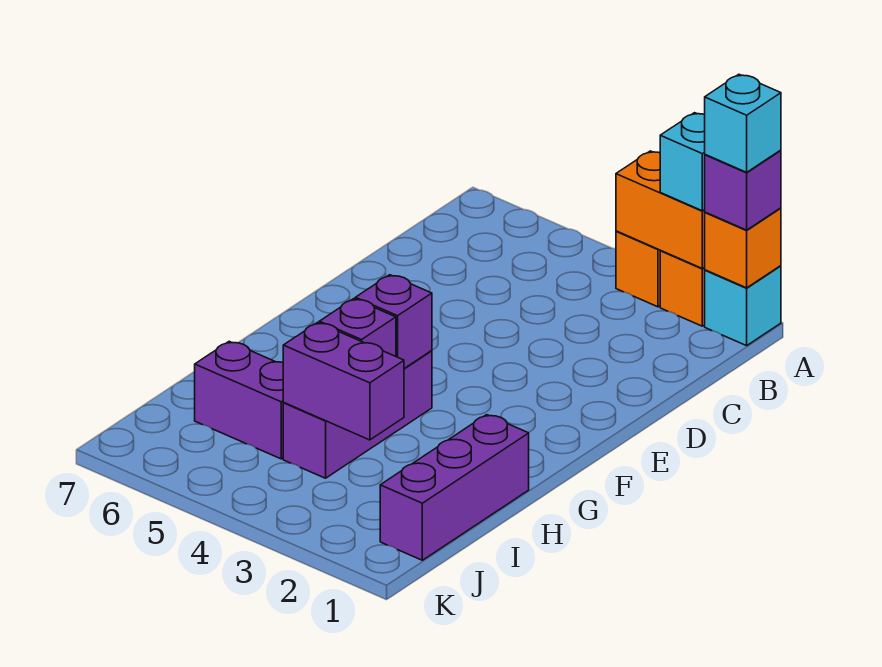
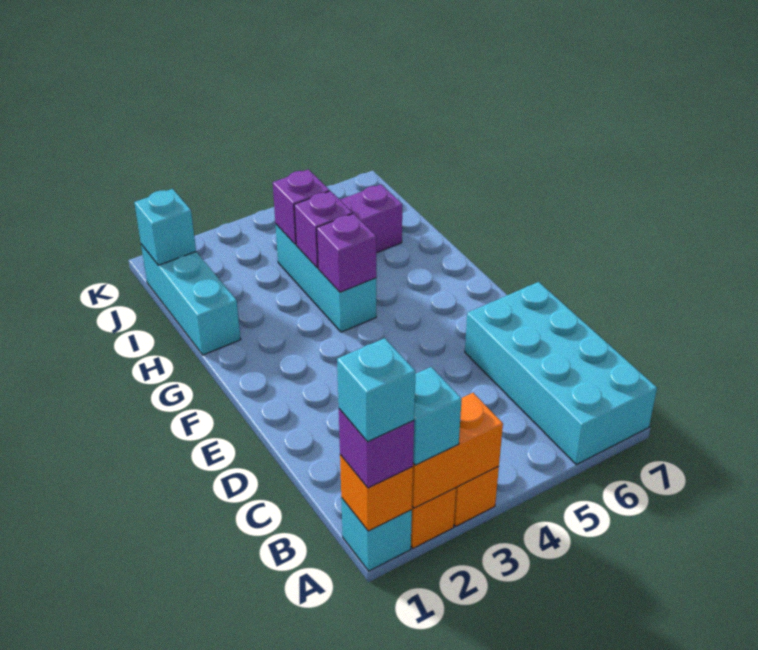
none -> cyan brick A6:D7 level 1
purple brick G4:I4 level 1 -> cyan brick G4:I4 level 1
purple brick H1:J1 level 1 -> cyan brick H1:J1 level 1
purple brick I3:I4 level 2 -> purple brick I4 level 2
none -> cyan brick J1 level 2

